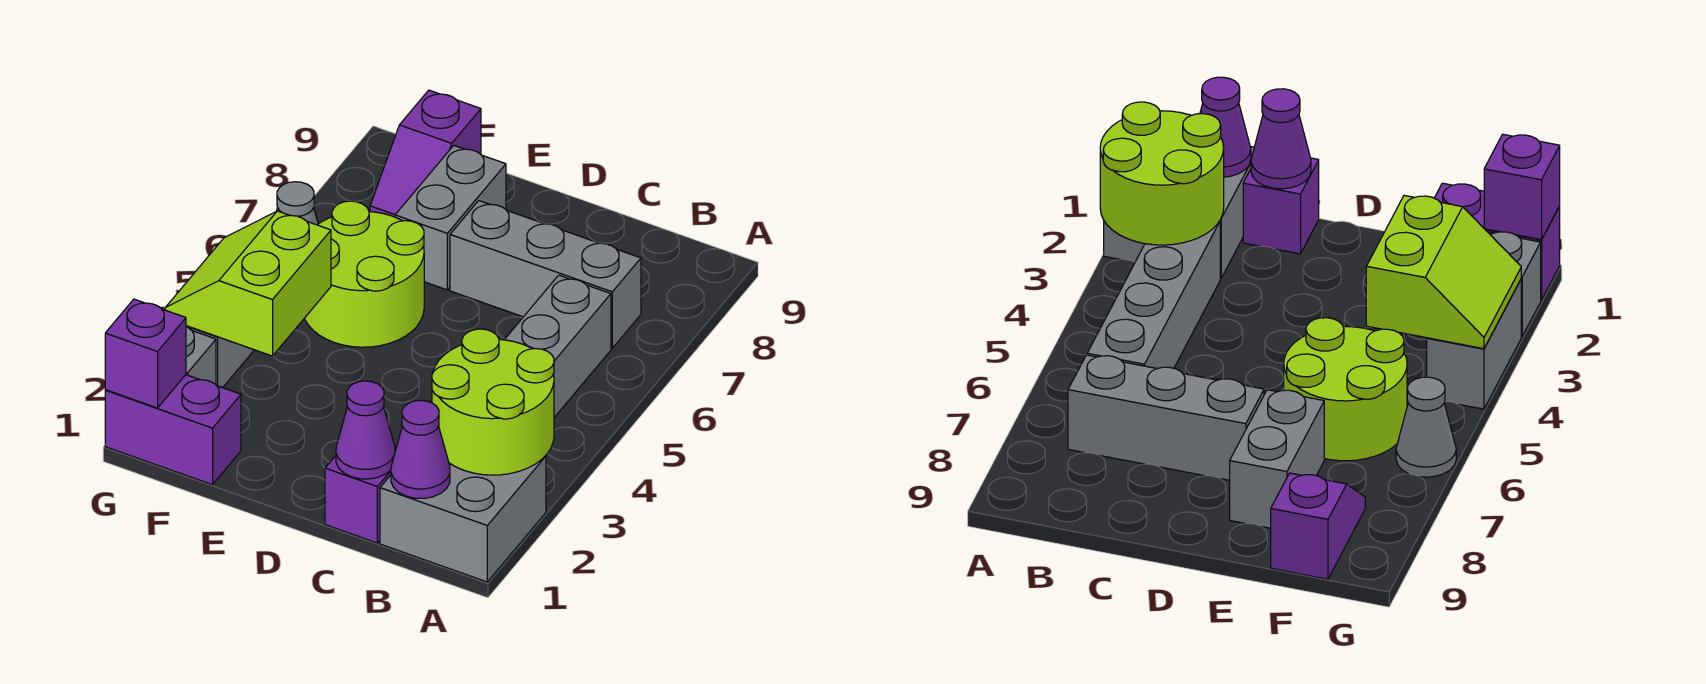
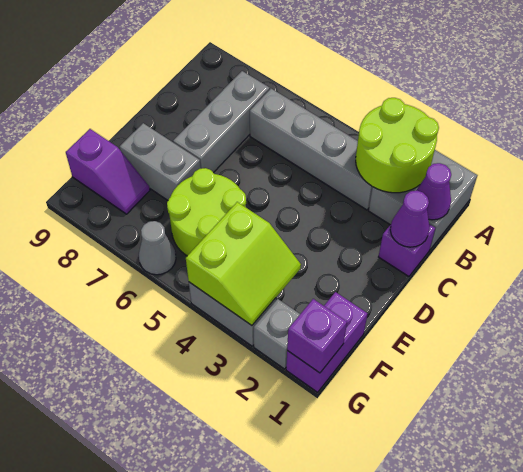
lime slope F3:G4 level 2 top F -> lime slope F3:G4 level 2 top 4

